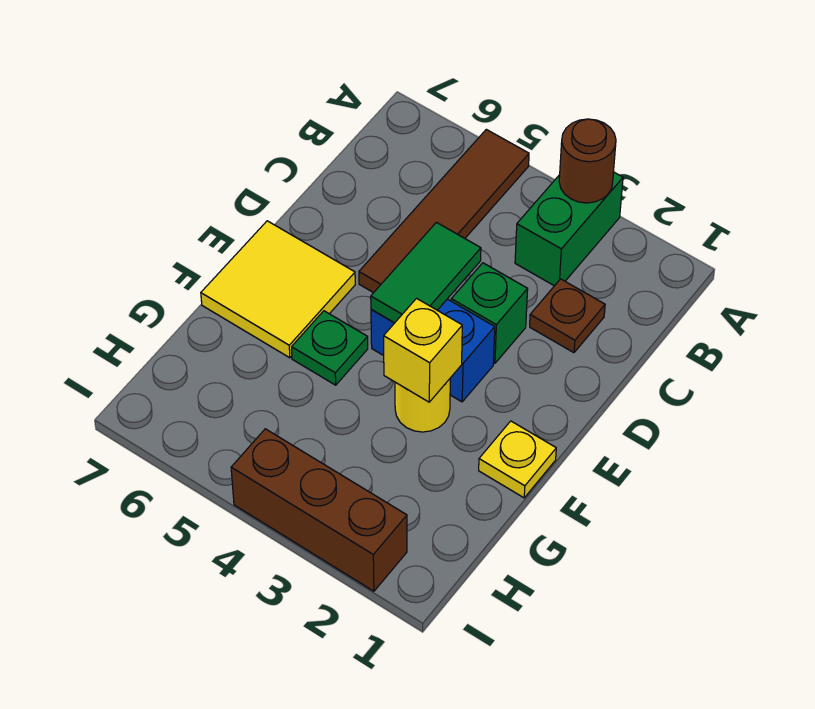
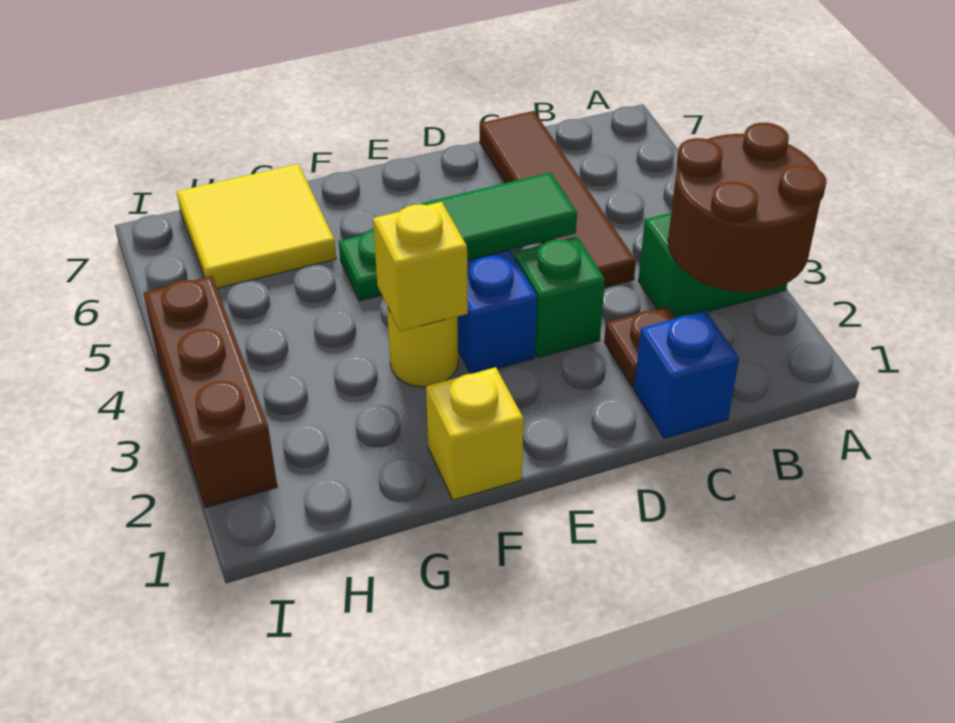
brown round brick A3 level 2 -> brown round brick A2:B3 level 2
brown tile A5:D5 level 1 -> brown tile C4:C7 level 1
none -> blue brick C1 level 1
yellow tile E6:F7 level 1 -> yellow tile G6:H7 level 1
yellow plate F1 level 1 -> yellow brick F1 level 1

